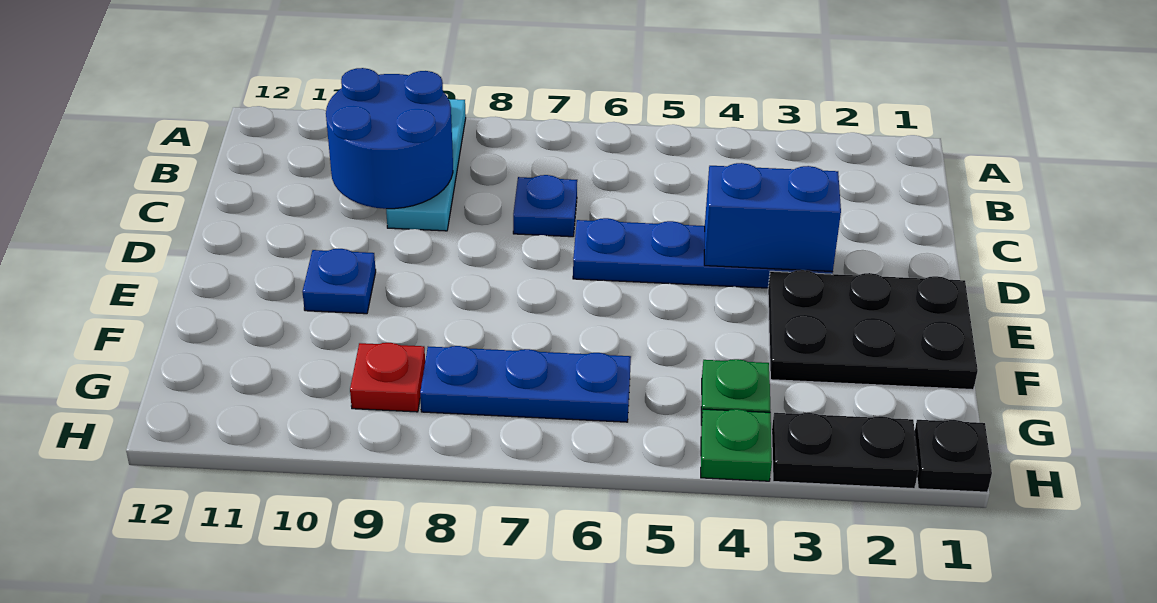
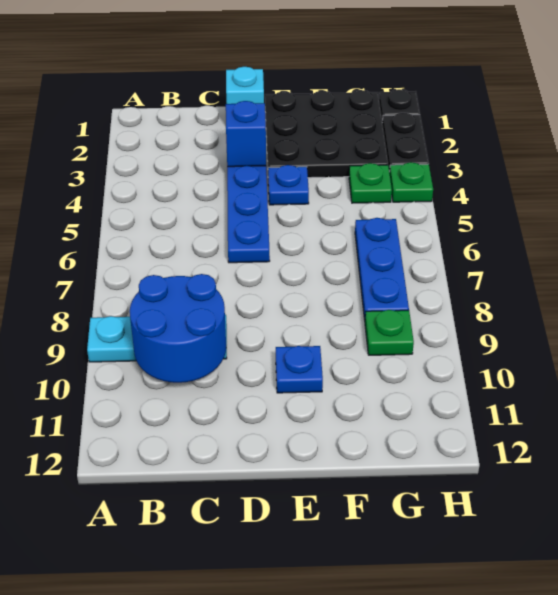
blue plate C7 level 1 -> blue plate E4 level 1
none -> cyan brick D1 level 1
blue brick D3:D4 level 2 -> blue brick D3 level 2
black plate E1:F3 level 1 -> black plate E1:G3 level 1
red plate G9 level 1 -> green plate G9 level 1

